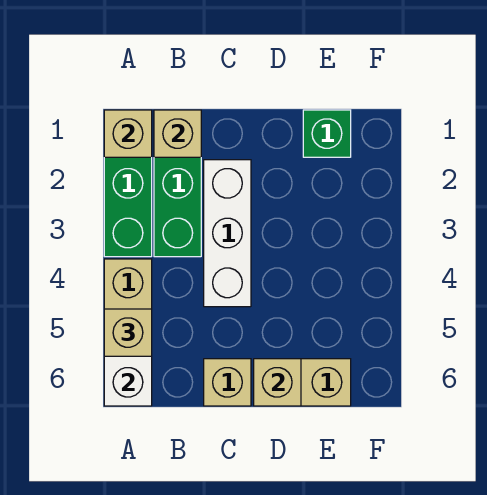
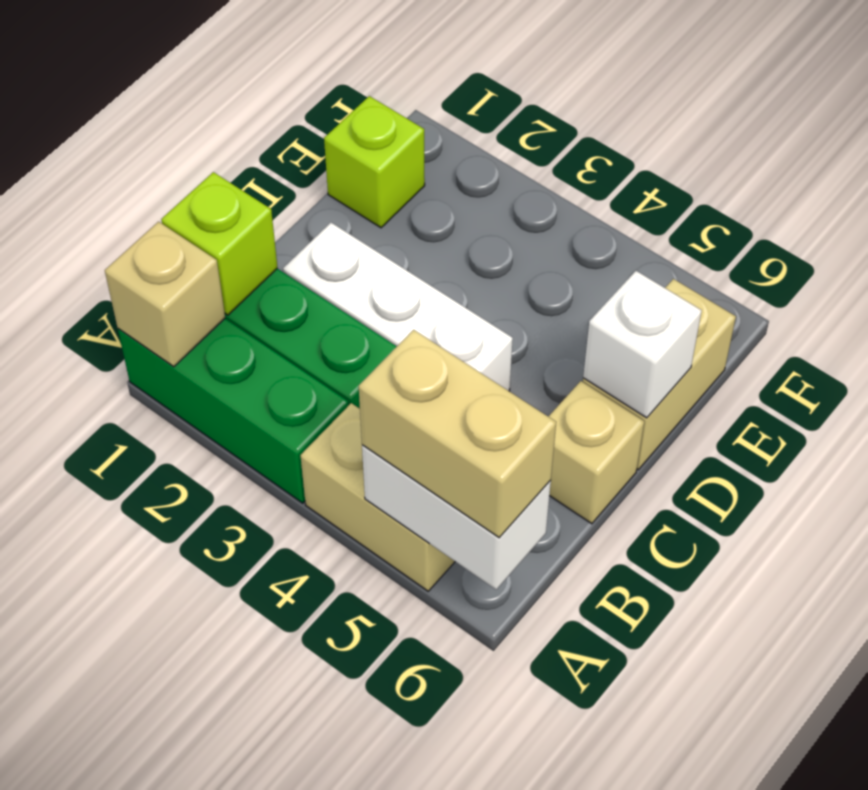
tan brick A5 level 3 -> tan brick A5:A6 level 3
tan brick B1 level 2 -> lime brick B1 level 2
tan brick D6 level 2 -> white brick D6 level 2
green brick E1 level 1 -> lime brick E1 level 1

